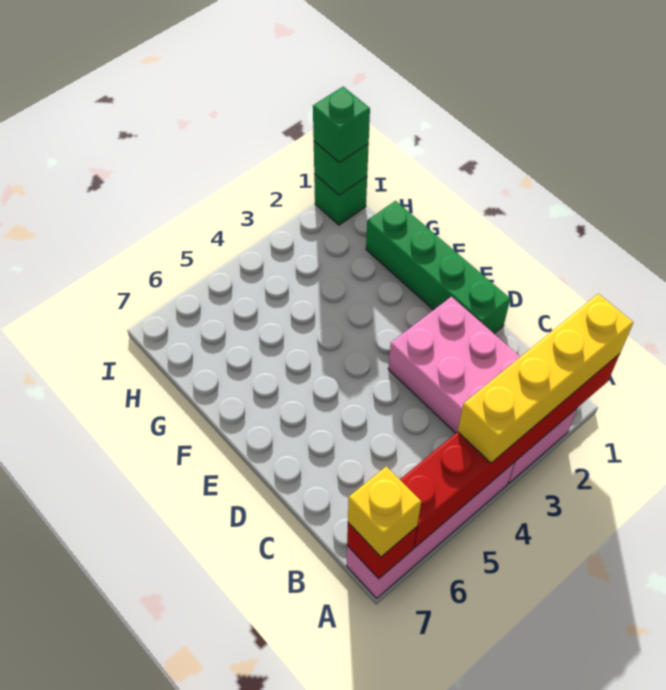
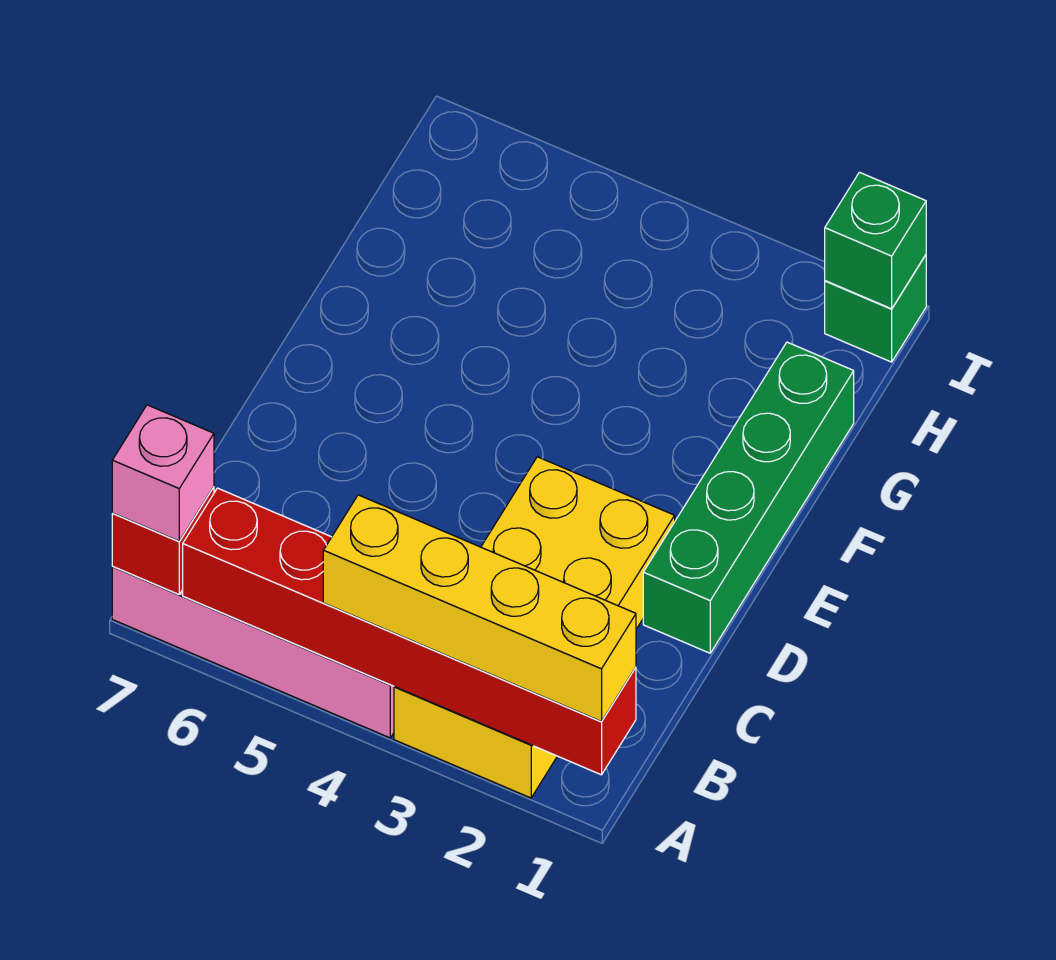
pink brick A2:D3 level 1 -> yellow brick A2:D3 level 1
yellow brick A7 level 3 -> pink brick A7 level 3
green brick I1 level 3 -> none

